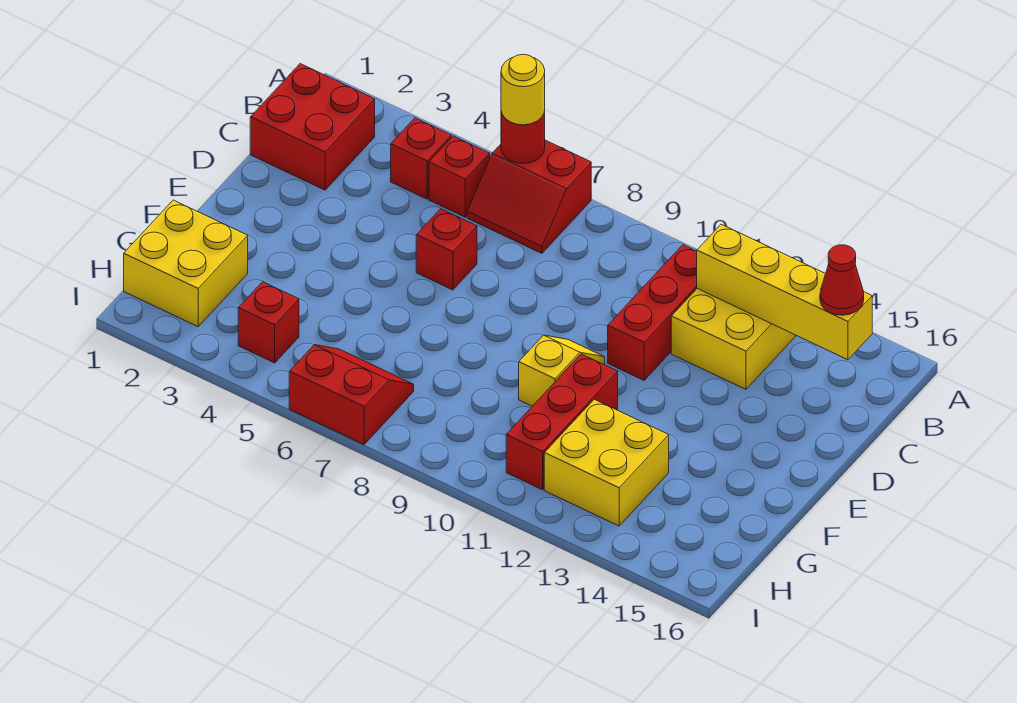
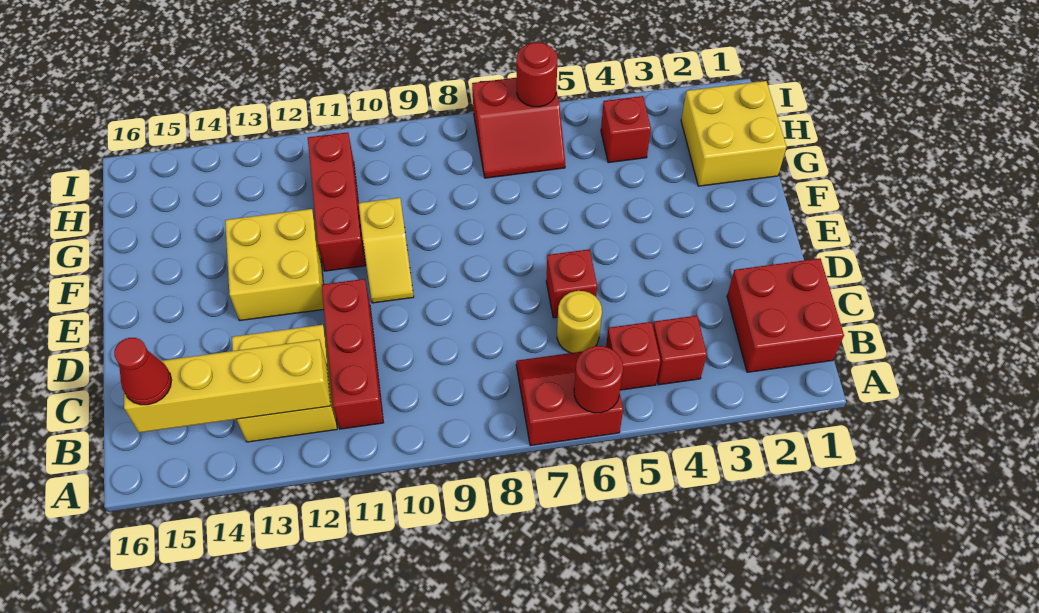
yellow round brick A6 level 3 -> yellow round brick C6 level 1
yellow brick G12:H13 level 1 -> yellow brick E12:F13 level 1
none -> red round brick I6 level 2

